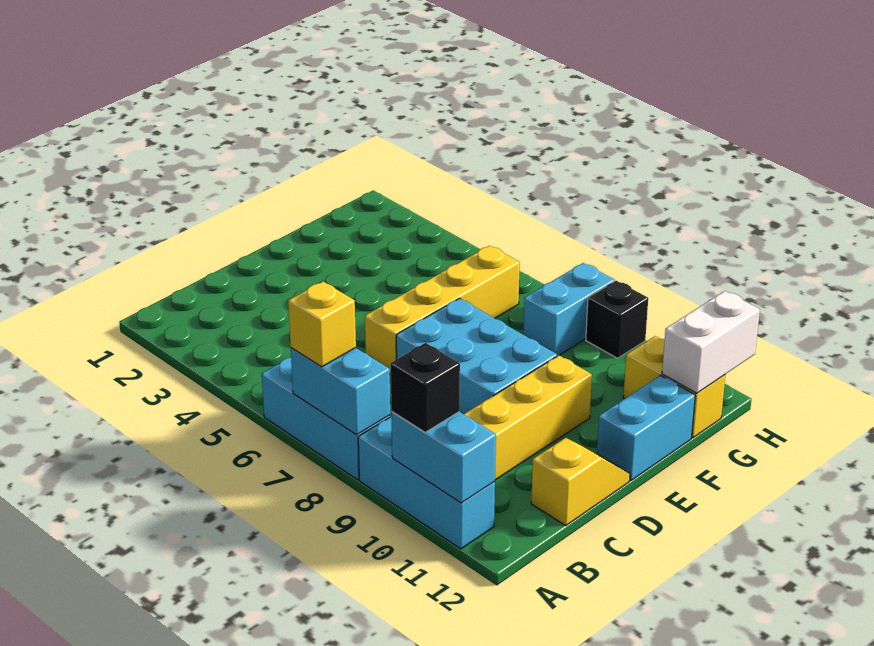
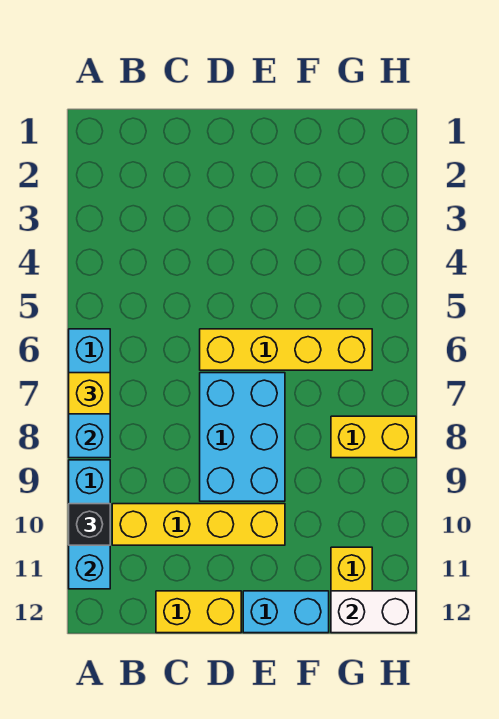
yellow slope C12:D12 level 1 top C -> yellow brick C12:D12 level 1
cyan brick G8:H8 level 1 -> yellow brick G8:H8 level 1
black brick H9 level 1 -> none

